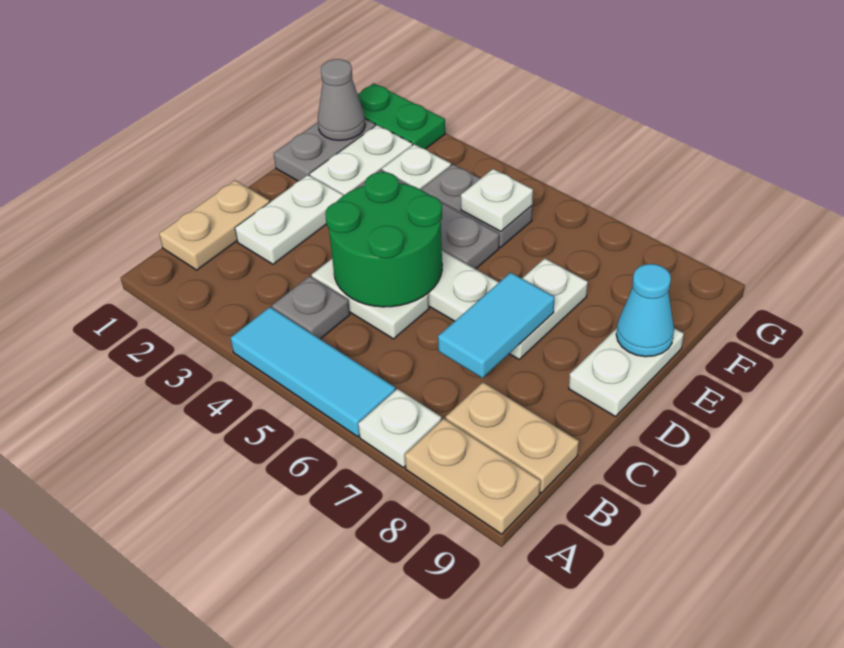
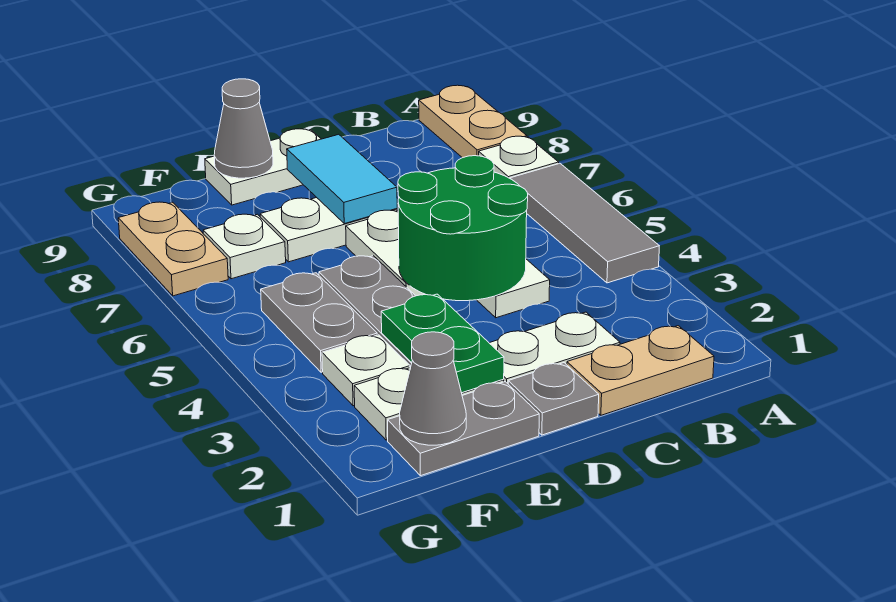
cyan tile A4:A6 level 1 -> grey tile A4:A6 level 1
grey plate B4 level 1 -> grey plate D1 level 1
tan plate B8:B9 level 1 -> tan plate G7:G8 level 1
cyan tile C7:D7 level 2 -> cyan tile D7:D8 level 2
cyan cone E9 level 2 -> grey cone E9 level 2
white plate F5 level 2 -> white plate F7 level 1
green plate G1:G2 level 1 -> green plate E2:E3 level 2

